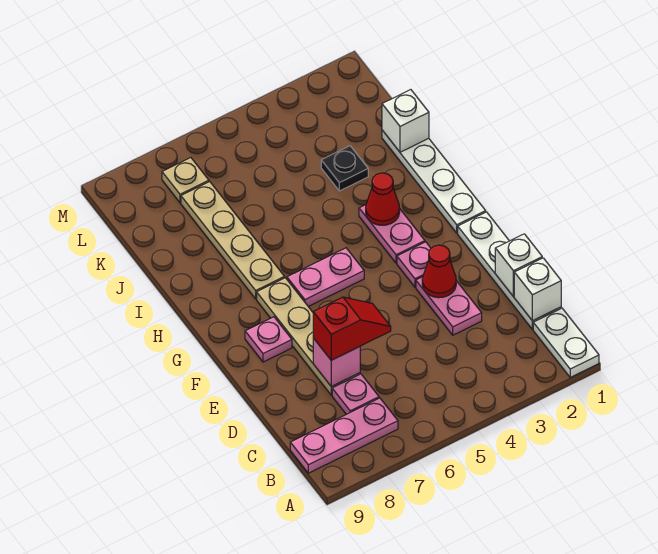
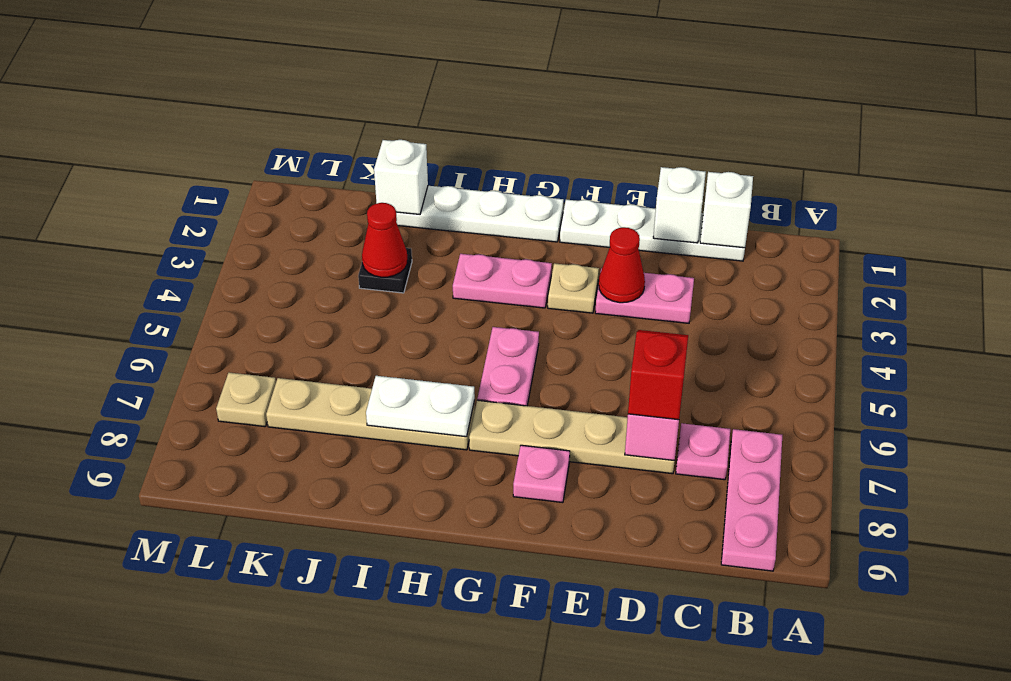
white plate A1:B1 level 1 -> white plate H7:I7 level 2
pink plate F3 level 1 -> tan plate F3 level 1
red cone H3 level 2 -> red cone J3 level 2

